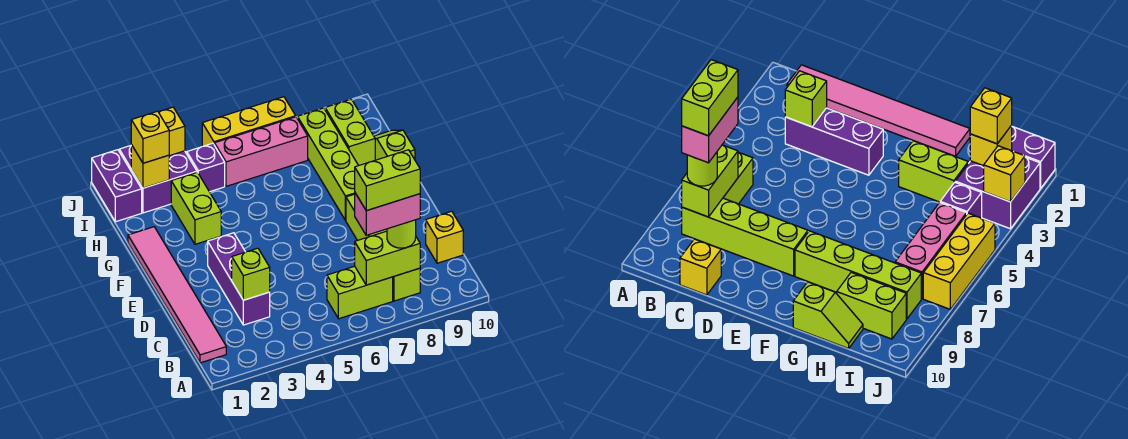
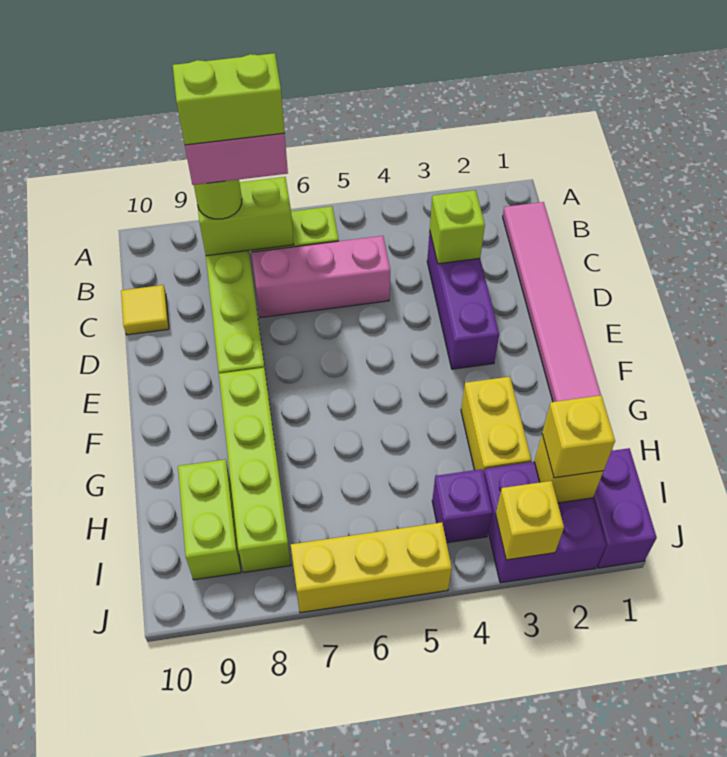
yellow brick C10 level 1 -> yellow tile C10 level 1
lime brick G3:H3 level 1 -> yellow brick G3:H3 level 1
lime slope G10:H10 level 1 top G -> none
pink brick I5:I7 level 1 -> pink brick C5:C7 level 1

